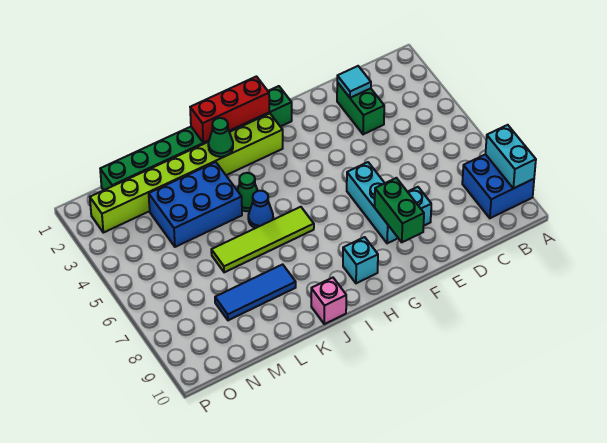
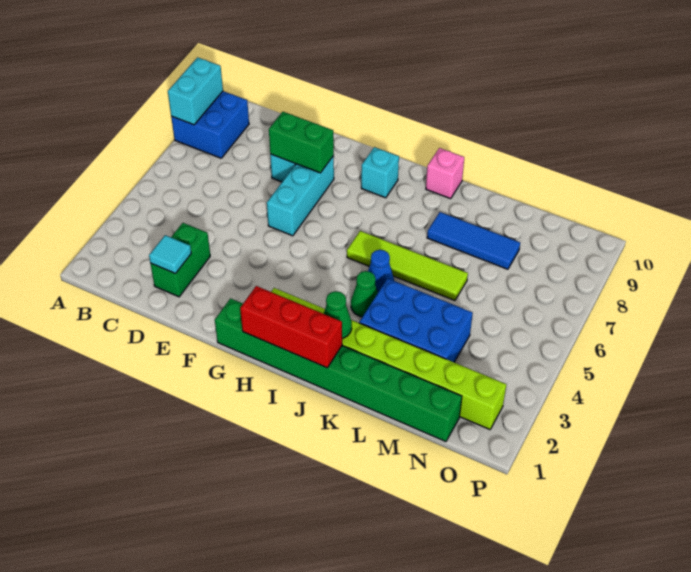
green brick F8:F9 level 2 -> green brick E8:F8 level 2

